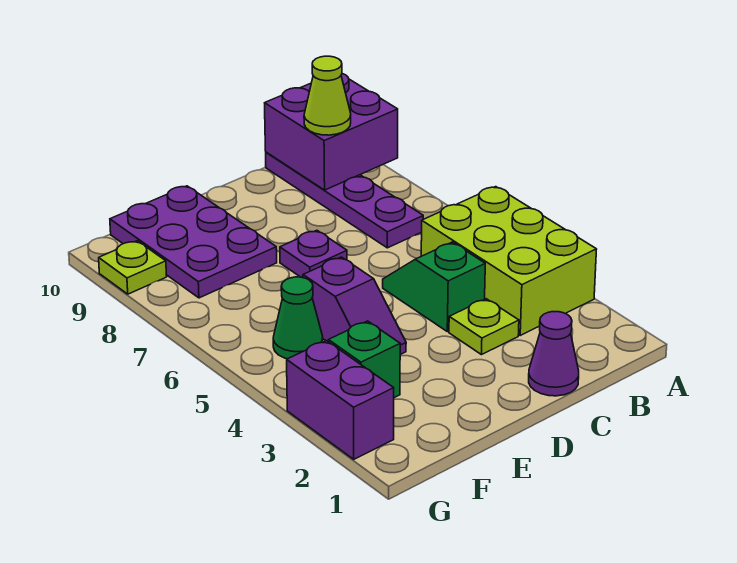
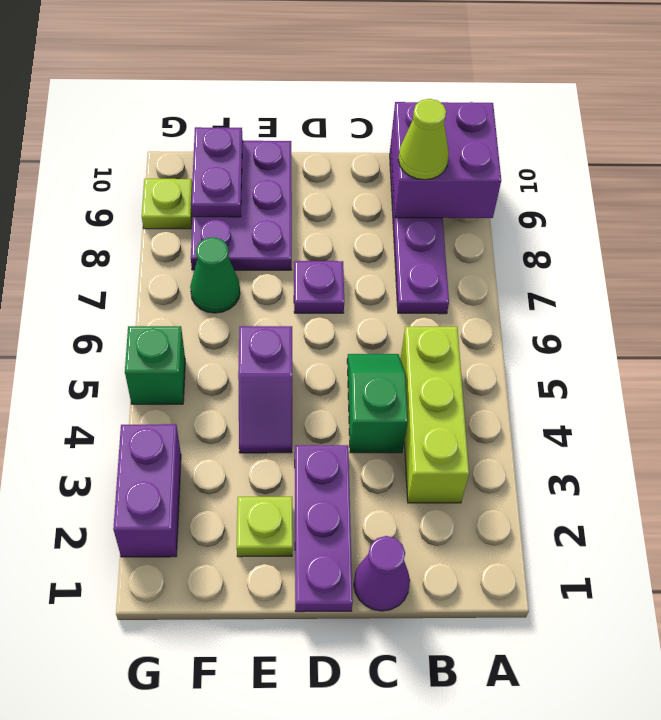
lime brick A3:B5 level 1 -> lime brick B3:B5 level 1
lime plate C3 level 1 -> lime plate E2 level 1
none -> purple plate D1:D3 level 1
green brick F3 level 1 -> green brick G5 level 1
green cone F5 level 1 -> green cone F7 level 1
none -> purple plate F9:F10 level 2

